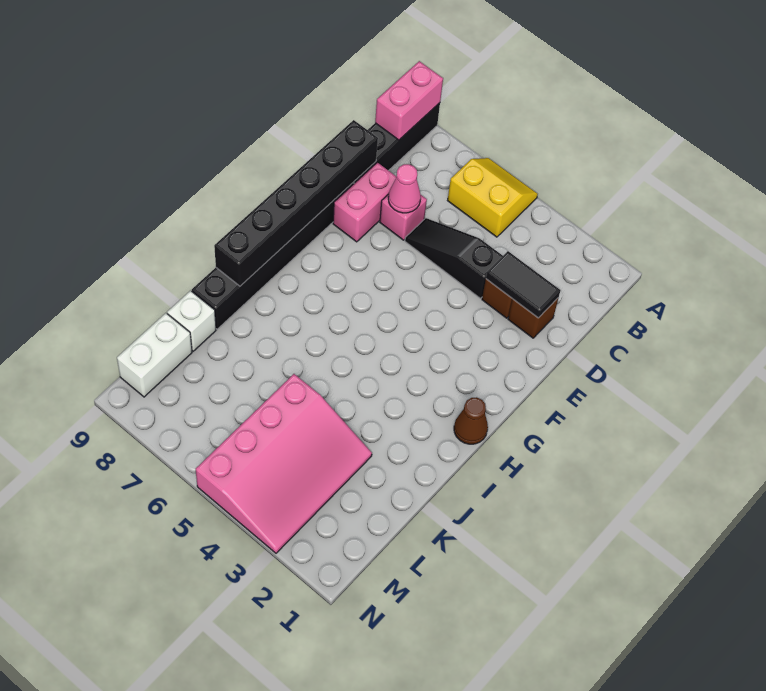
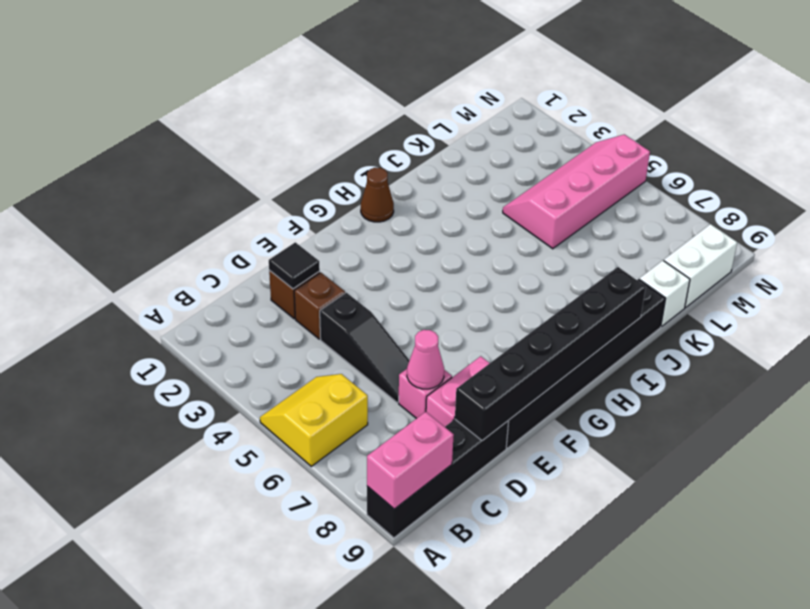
yellow slope A5:B6 level 1 top B -> yellow slope A5:B6 level 1 top 6
black tile D2:D3 level 2 -> black tile D2 level 2
pink slope K3:N5 level 1 top 5 -> pink slope K4:N5 level 1 top 5

